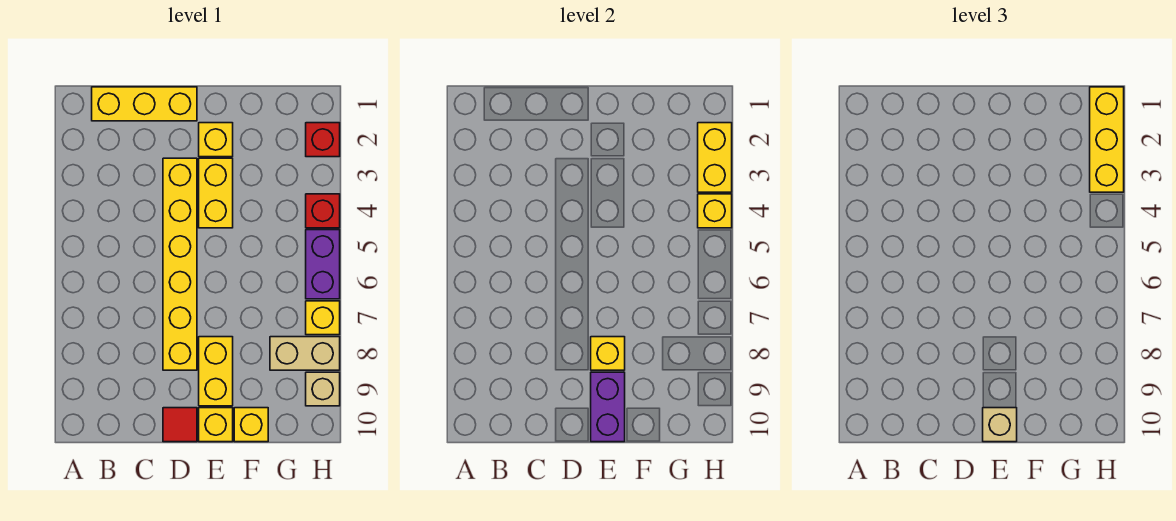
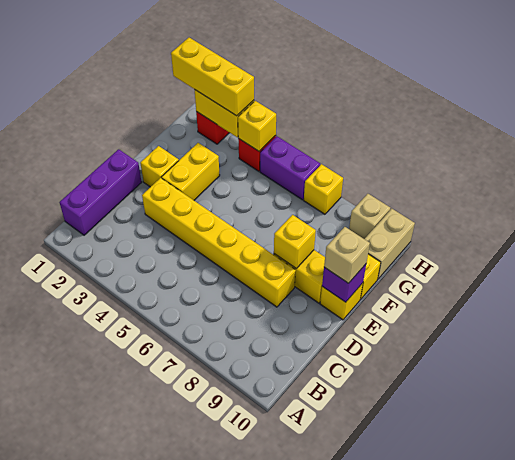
yellow brick B1:D1 level 1 -> purple brick B1:D1 level 1
red tile D10 level 1 -> none
yellow brick E3:E4 level 1 -> yellow brick E3:F3 level 1
purple brick E9:E10 level 2 -> purple brick E10 level 2
tan brick G8:H8 level 1 -> tan brick G10:H10 level 1

